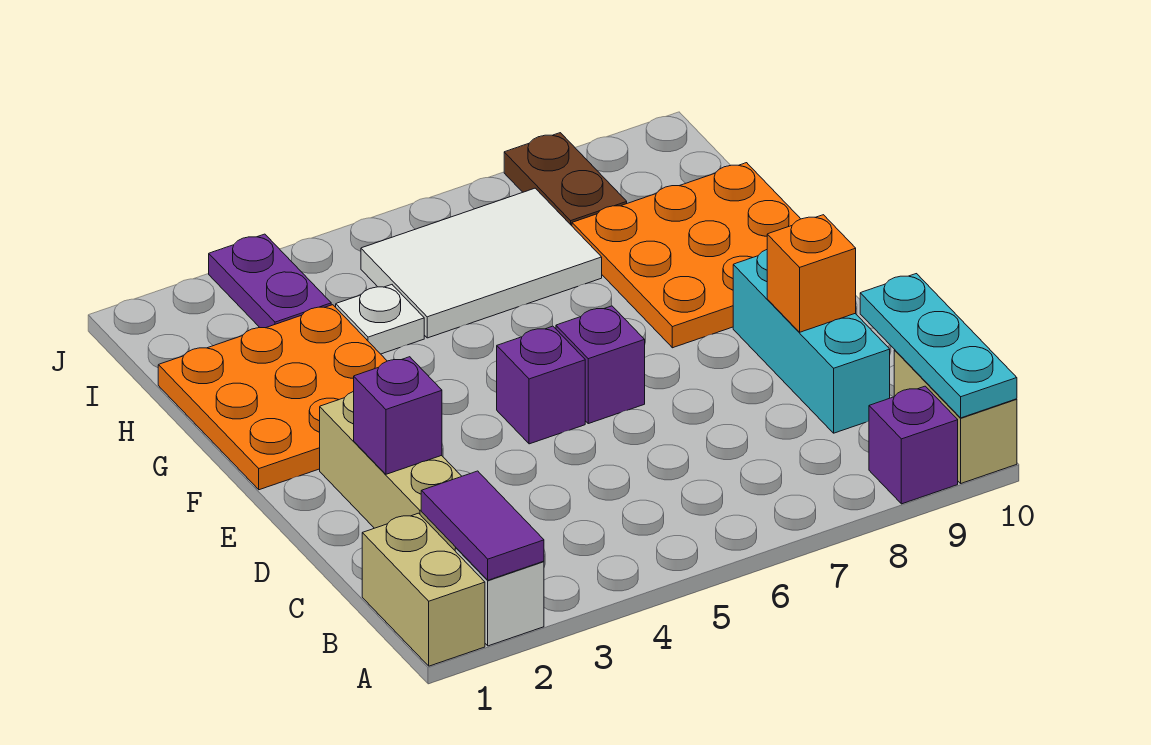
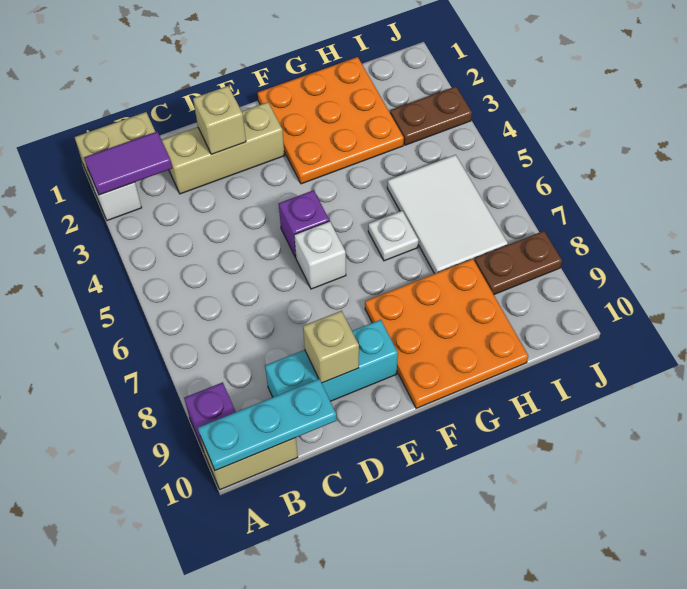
purple brick D2 level 2 -> tan brick D2 level 2
orange brick D9 level 2 -> tan brick D9 level 2
purple brick E6 level 1 -> white brick E6 level 1
white plate H4 level 1 -> white plate G6 level 1
purple plate I3:J3 level 1 -> brown plate I3:J3 level 1

